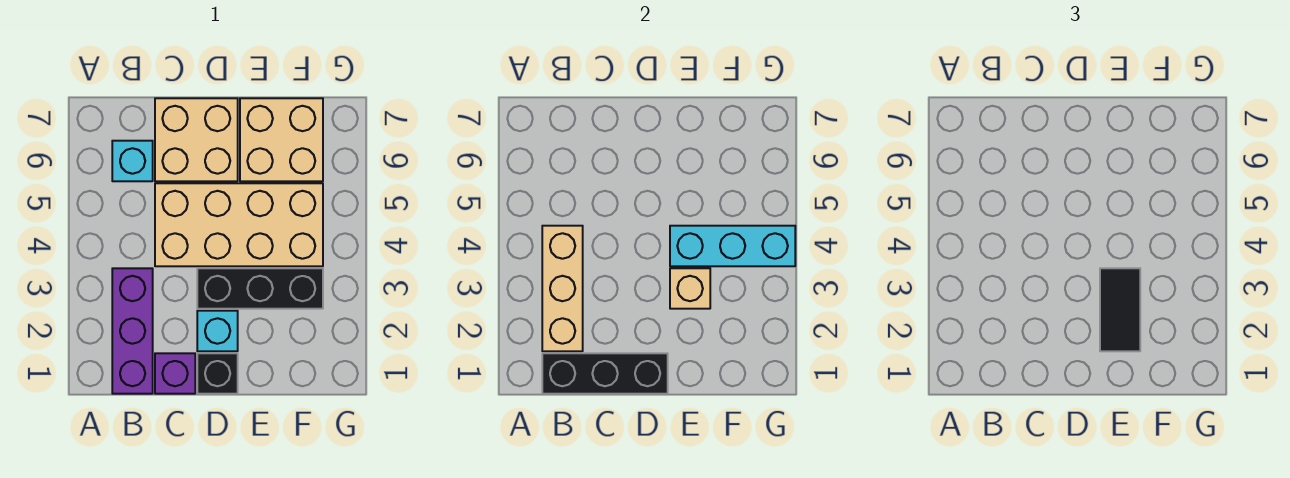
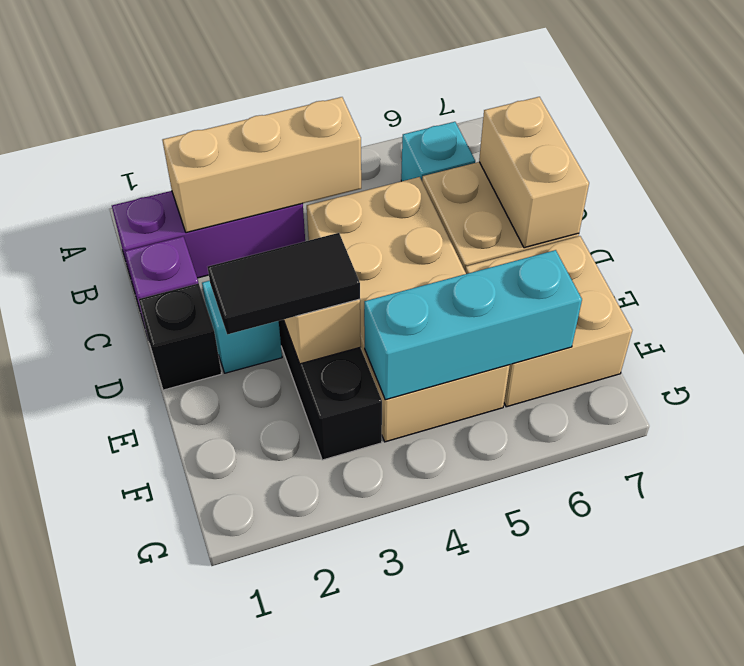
black brick B1:D1 level 2 -> none
none -> tan brick C7:D7 level 2
cyan brick E4:G4 level 2 -> cyan brick F4:F6 level 2

